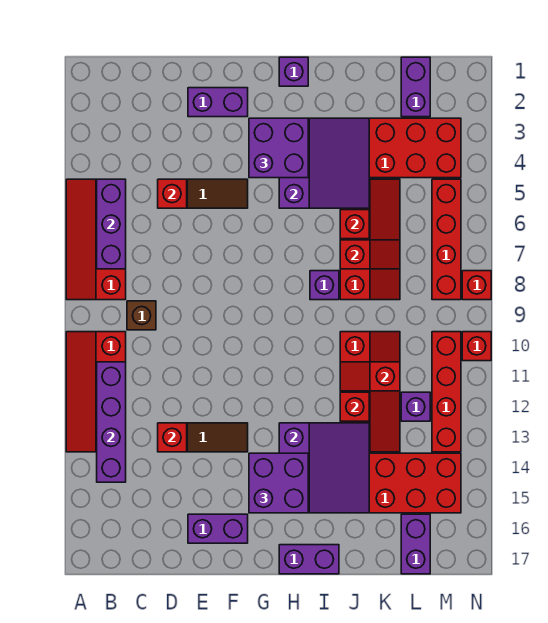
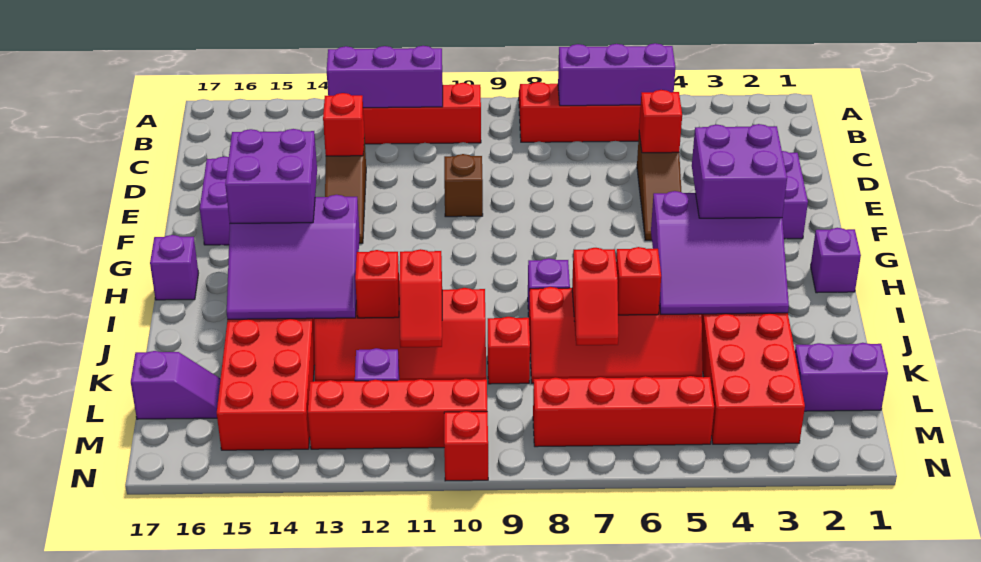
purple brick B11:B14 level 2 -> purple brick B11:B13 level 2
brown brick C9 level 1 -> brown brick E10 level 1
purple brick H17:I17 level 1 -> purple brick H17 level 1
red slope J11:K11 level 2 top K -> red slope J11:K11 level 2 top J
purple brick L16:L17 level 1 -> purple slope L16:L17 level 1 top 17
red brick N8 level 1 -> red brick K9 level 1

